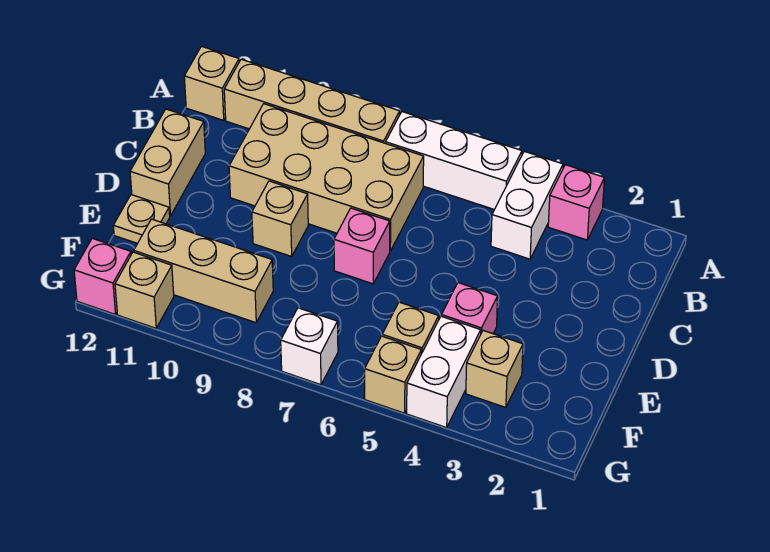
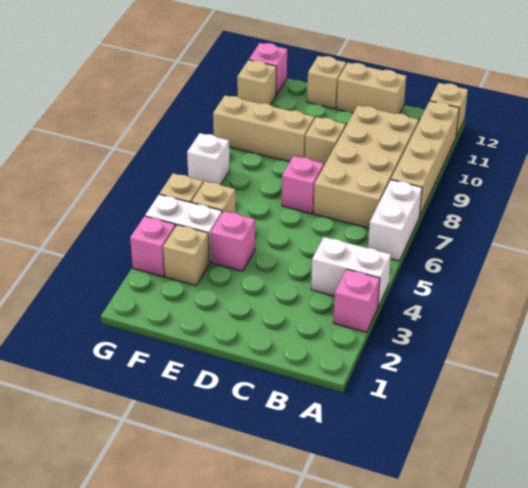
white brick A5:A7 level 1 -> white brick A6:A7 level 1
tan plate E12 level 1 -> tan brick E12 level 1
tan brick F9:F11 level 1 -> tan brick E9:G9 level 1
none -> pink brick G3 level 1

